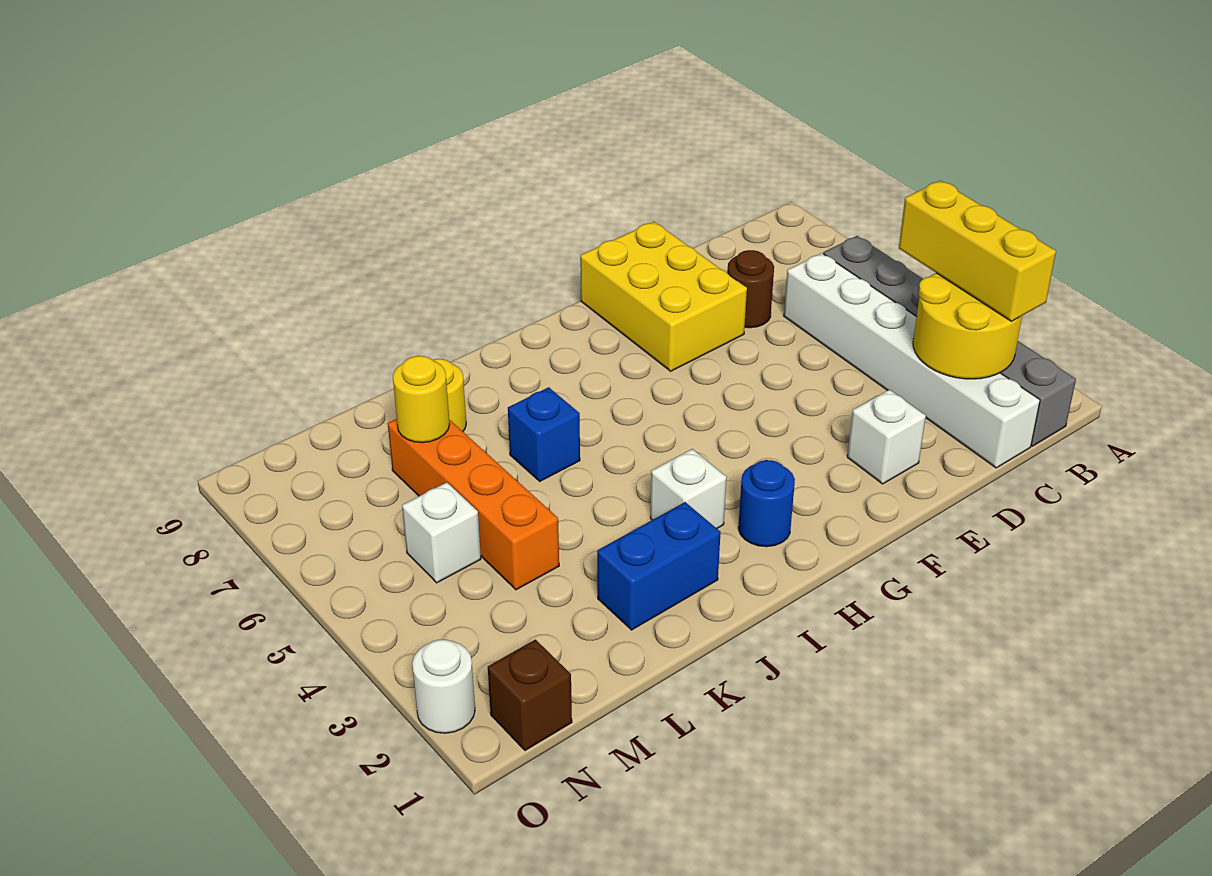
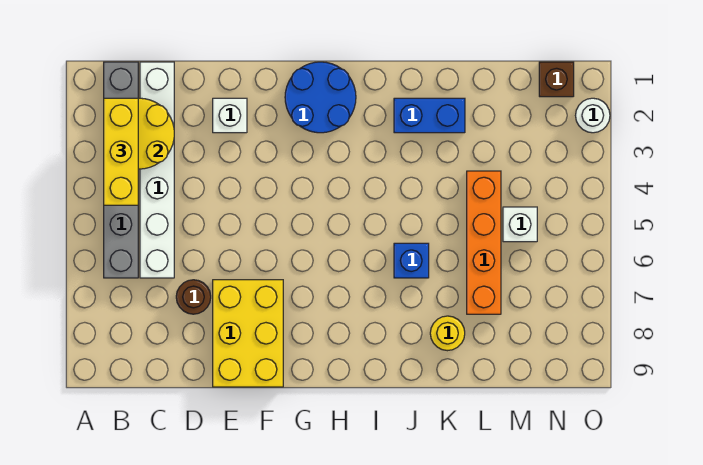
blue round brick H2 level 1 -> blue round brick G1:H2 level 1
white brick I3 level 1 -> none
yellow round brick L7 level 2 -> none

